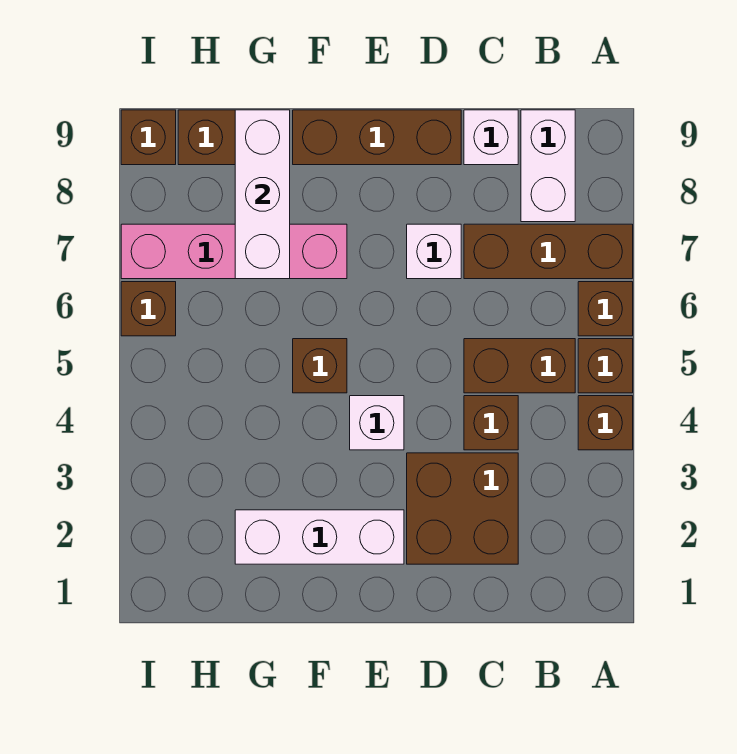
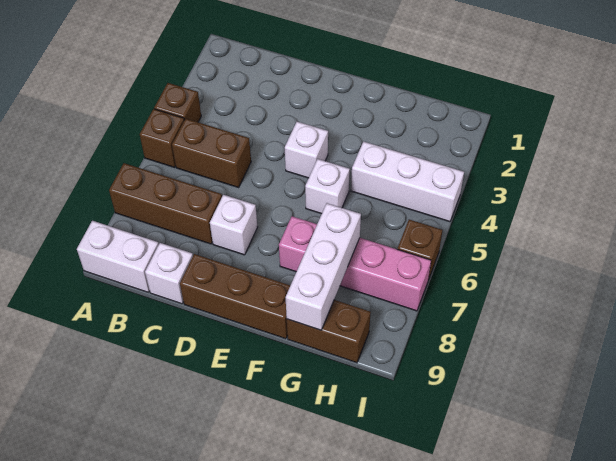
brown brick A6 level 1 -> none
white brick B8:B9 level 1 -> white brick A9:B9 level 1
brown brick C2:D3 level 1 -> none
brown brick C4 level 1 -> none
white brick E2:G2 level 1 -> white brick G4:I4 level 1
brown brick F5 level 1 -> white brick F5 level 1
brown brick I9 level 1 -> none

